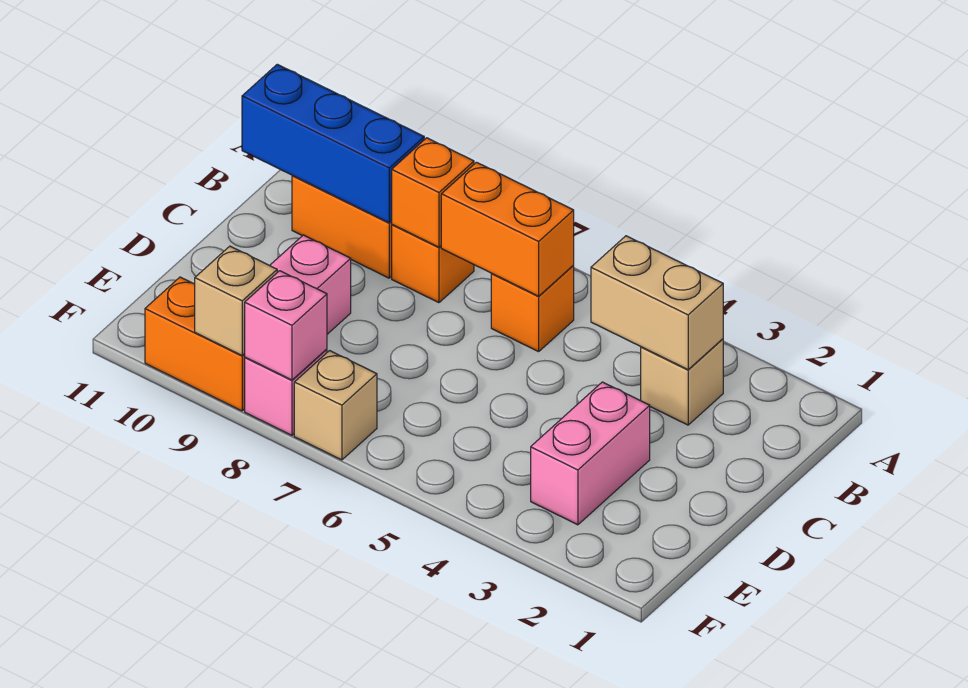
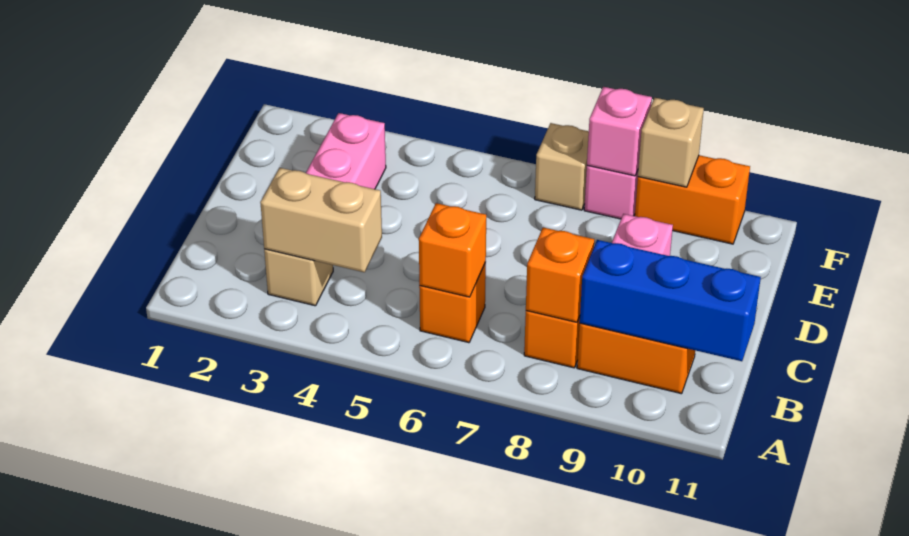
orange brick B6:B7 level 2 -> orange brick B6 level 2

